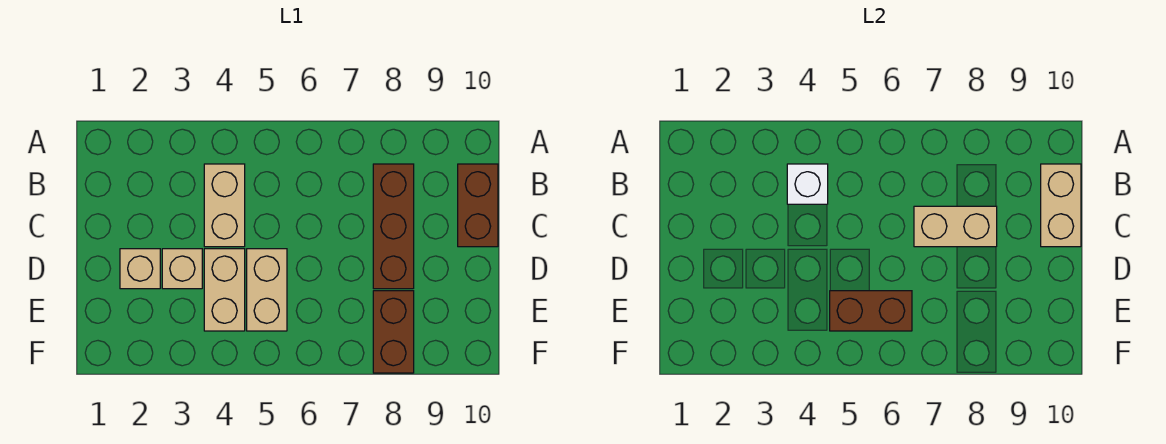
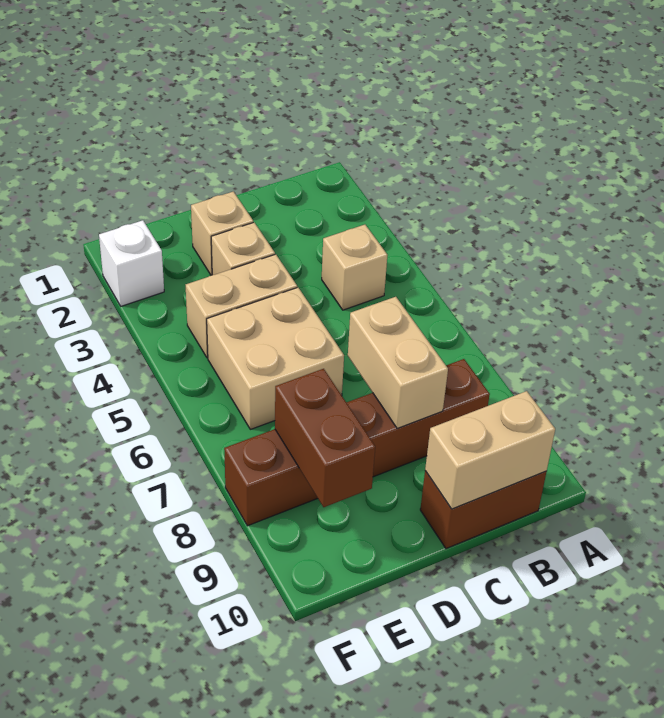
tan brick B4:C4 level 1 -> tan brick B4 level 1
white brick B4 level 2 -> white brick F2 level 1
tan brick D5:E5 level 1 -> tan brick D5:E6 level 1
brown brick E5:E6 level 2 -> brown brick E8:E9 level 2

